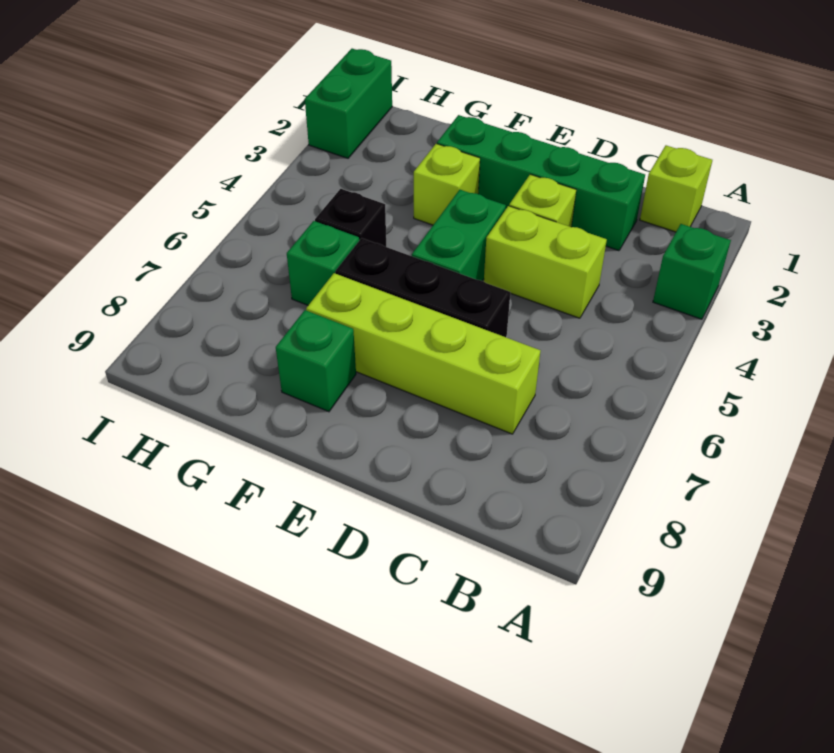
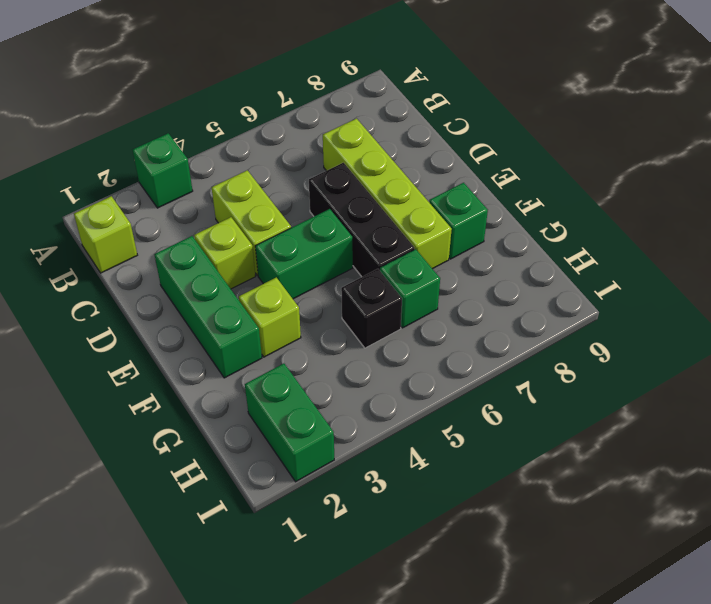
green brick C2:F2 level 1 -> green brick D2:F2 level 1
green brick I1:I2 level 1 -> green brick H2:I2 level 1

